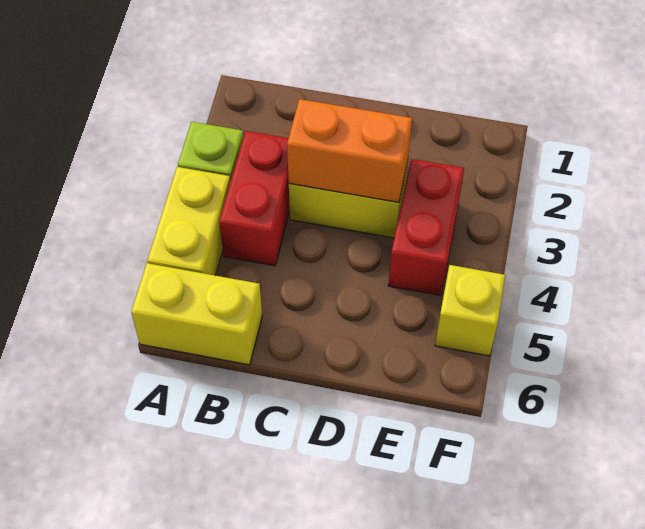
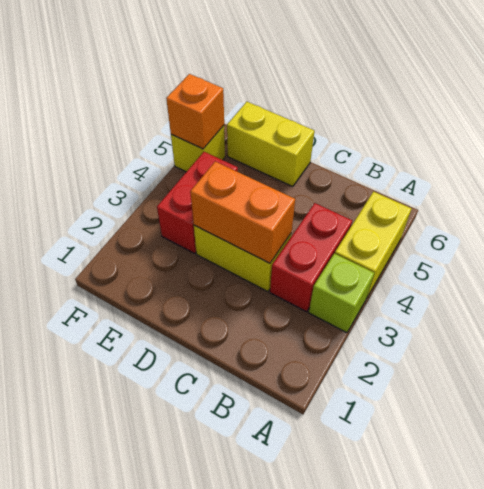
yellow brick A6:B6 level 1 -> yellow brick D6:E6 level 1
none -> orange brick F5 level 2

